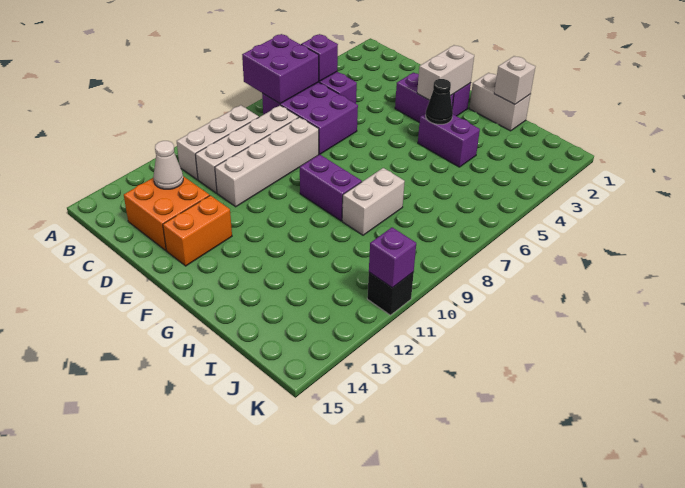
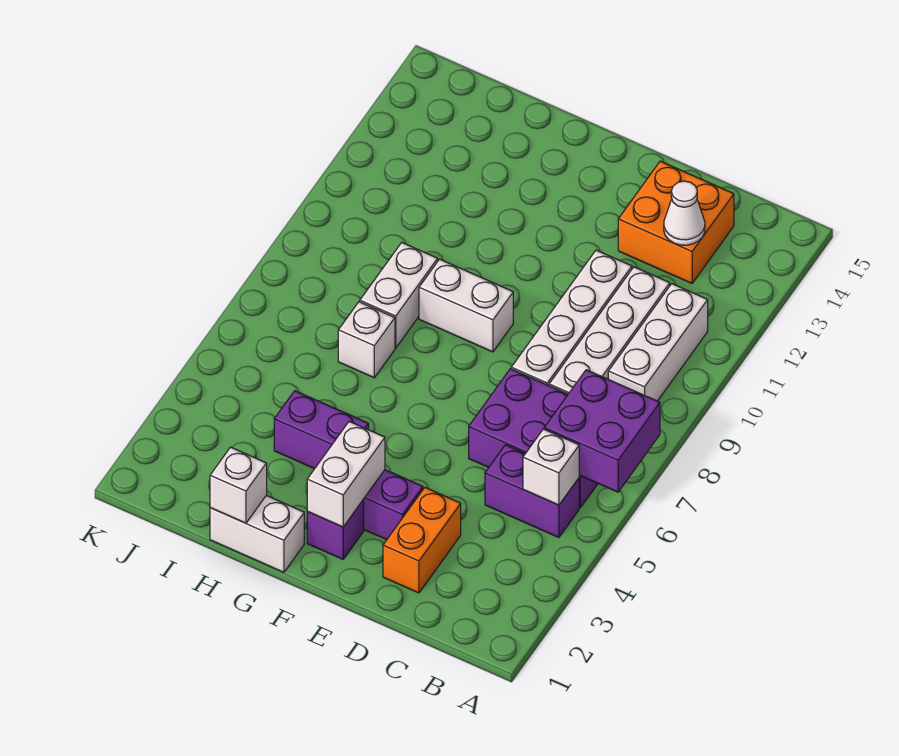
purple brick B5 level 2 -> white brick B5 level 2
orange brick E13:E14 level 1 -> orange brick D2:D3 level 1
purple brick F9:G9 level 1 -> white brick F9:G9 level 1
black cone G4 level 2 -> none
none -> white brick H7 level 1
black brick K11 level 1 -> none
purple brick K11 level 2 -> none

